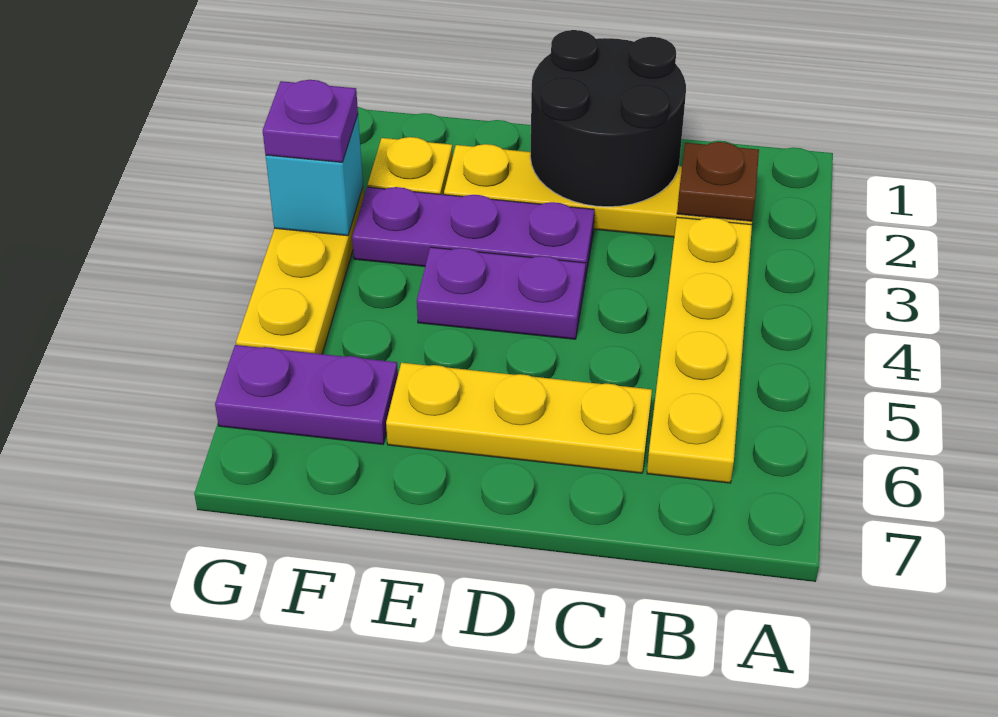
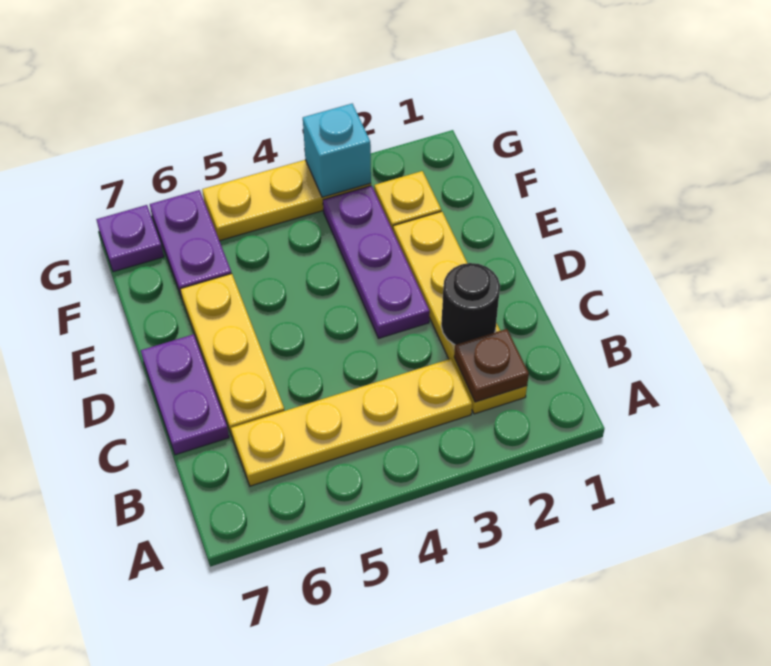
black round brick C1:D2 level 2 -> black round brick C2 level 2
purple plate D4:E4 level 1 -> purple plate C7:D7 level 1
purple plate G3 level 3 -> purple plate G7 level 1

